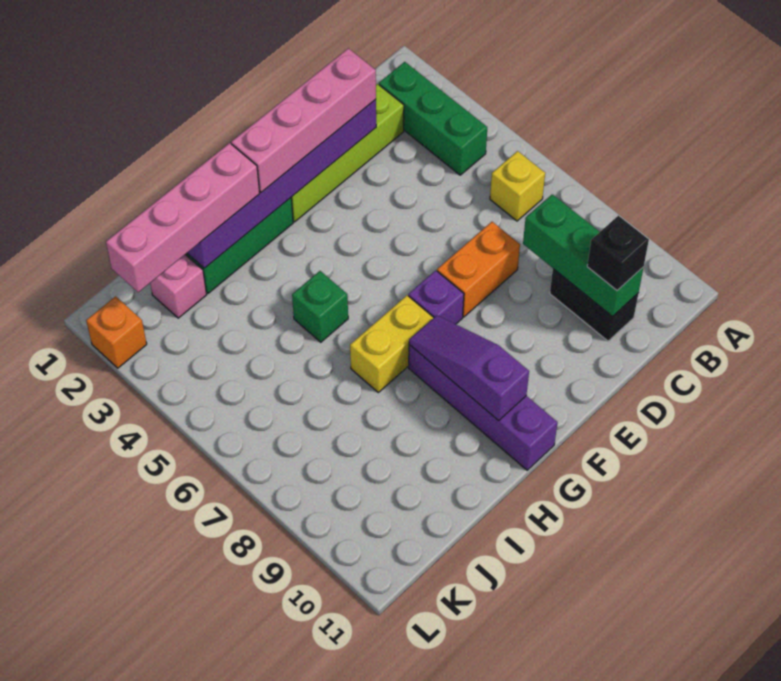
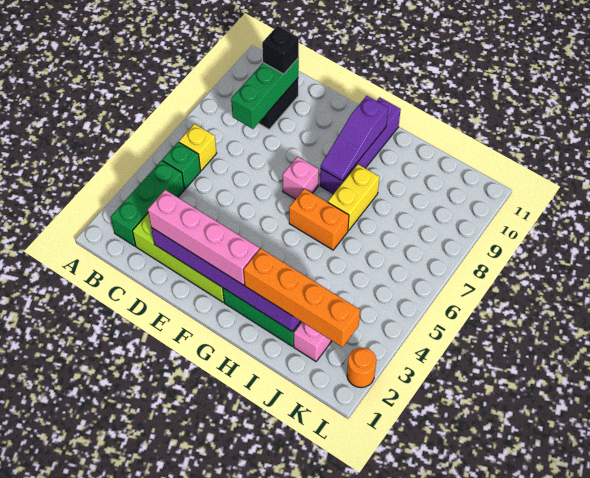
orange brick D7:E7 level 1 -> orange brick G6:H6 level 1
purple brick F7 level 1 -> pink brick F7 level 1
yellow brick G7:H7 level 1 -> yellow brick H7:H8 level 1
pink brick H2:K2 level 3 -> orange brick H2:K2 level 3
green brick H5 level 1 -> green brick B5 level 1
orange brick L2 level 1 -> orange round brick L2 level 1

